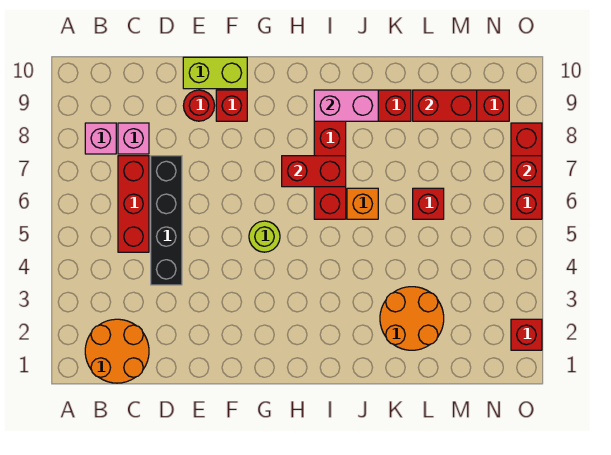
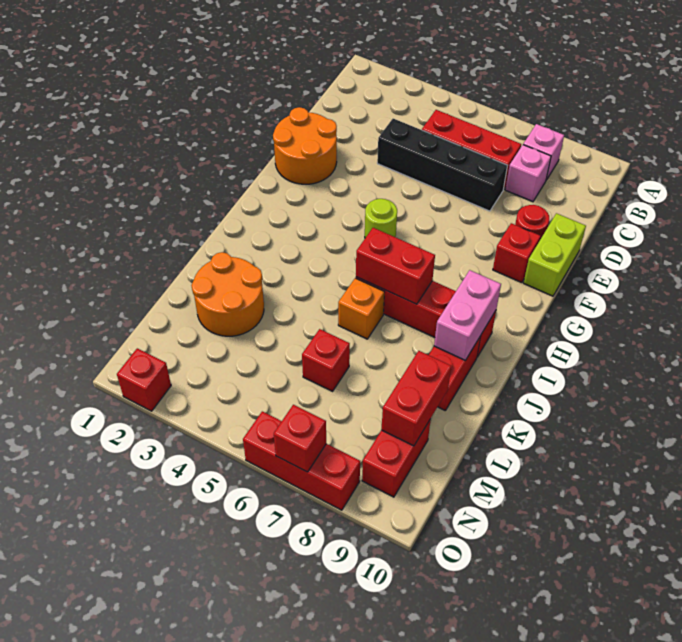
orange round brick B1:C2 level 1 -> orange round brick E1:F2 level 1
red brick H7:I7 level 2 -> red brick I6:I7 level 2

